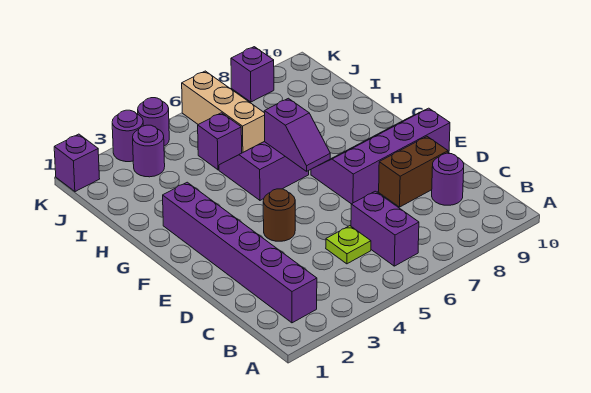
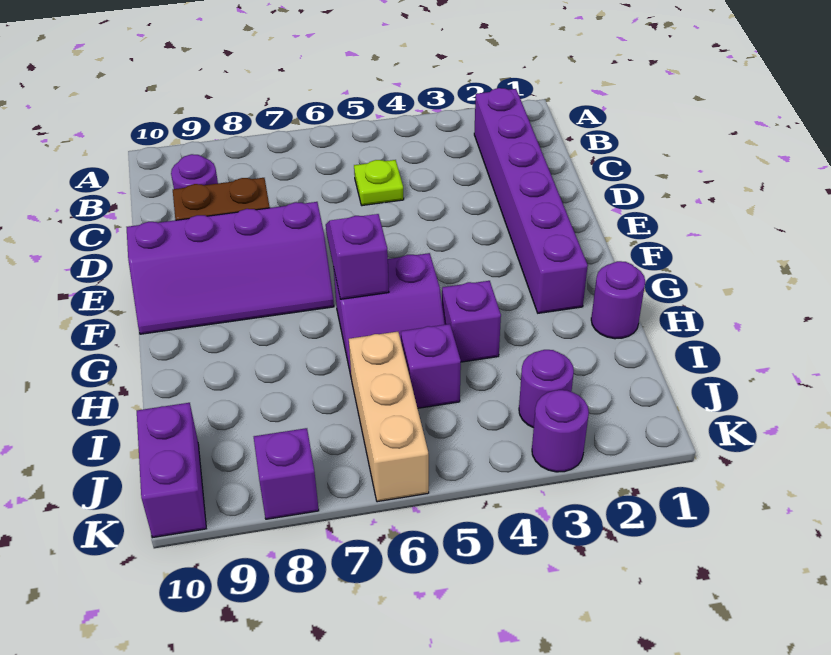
purple brick B6:C6 level 1 -> purple brick J10:K10 level 1
brown round brick E4 level 1 -> none
purple brick K1 level 1 -> purple brick H4 level 1
purple round brick K4 level 1 -> purple round brick H1 level 1

